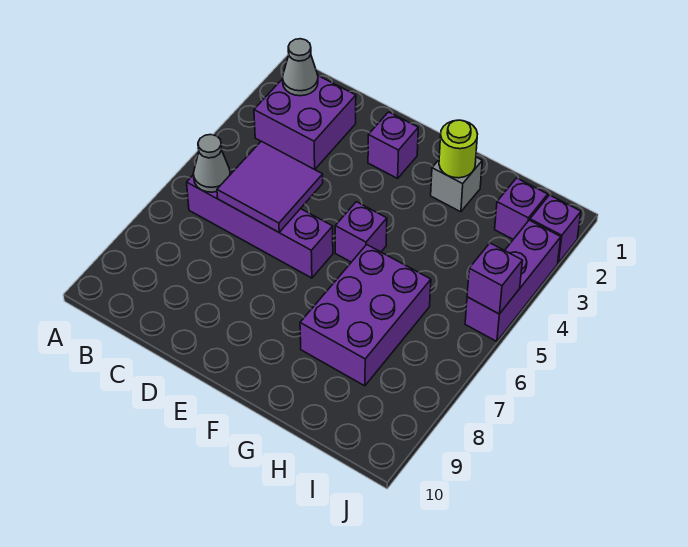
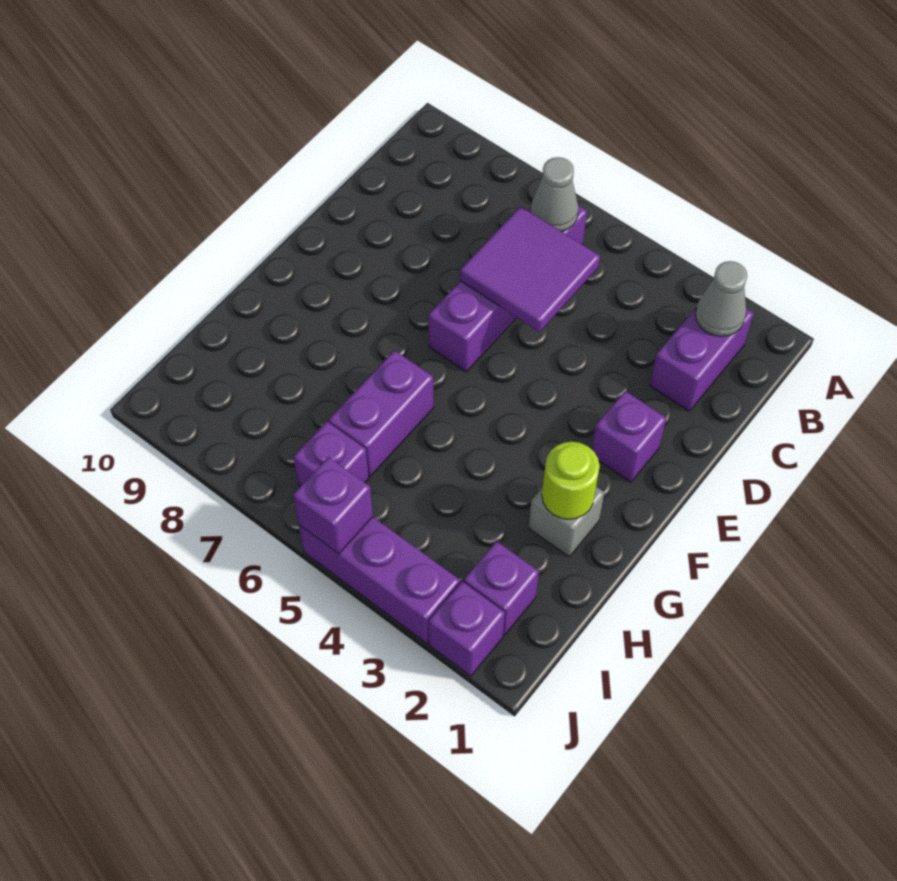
purple brick B2:C3 level 1 -> purple brick B2:C2 level 1
purple brick F5 level 1 -> purple brick I6 level 1
purple brick G6:H8 level 1 -> purple brick G6:H6 level 1

